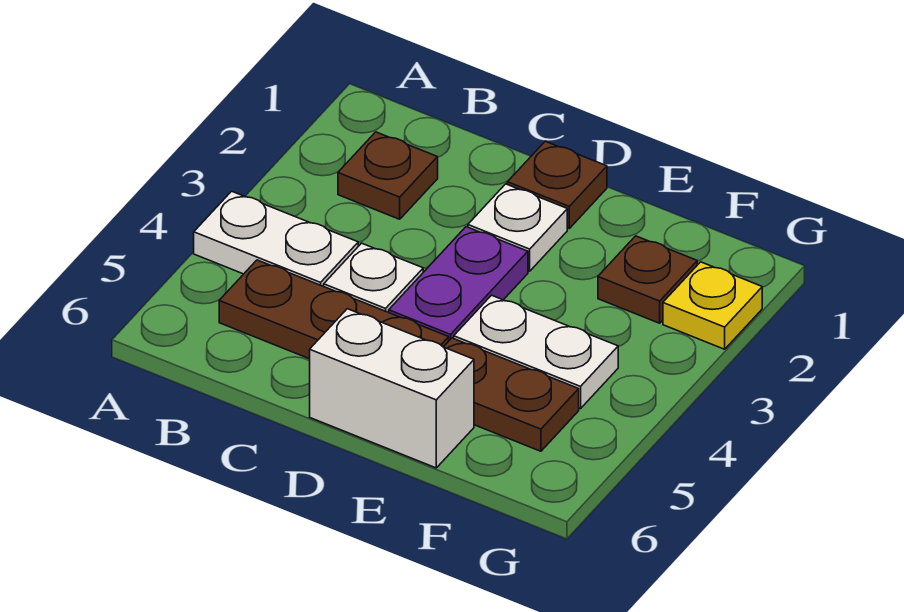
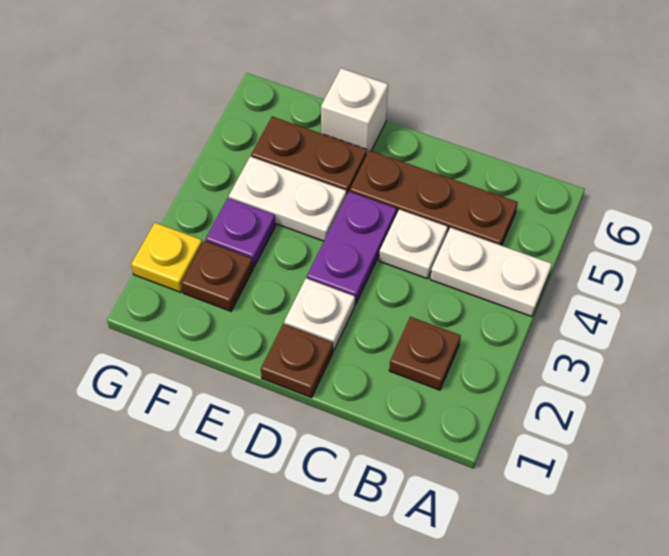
white brick D6:E6 level 1 -> white brick E6 level 1
none -> purple plate F3 level 1

